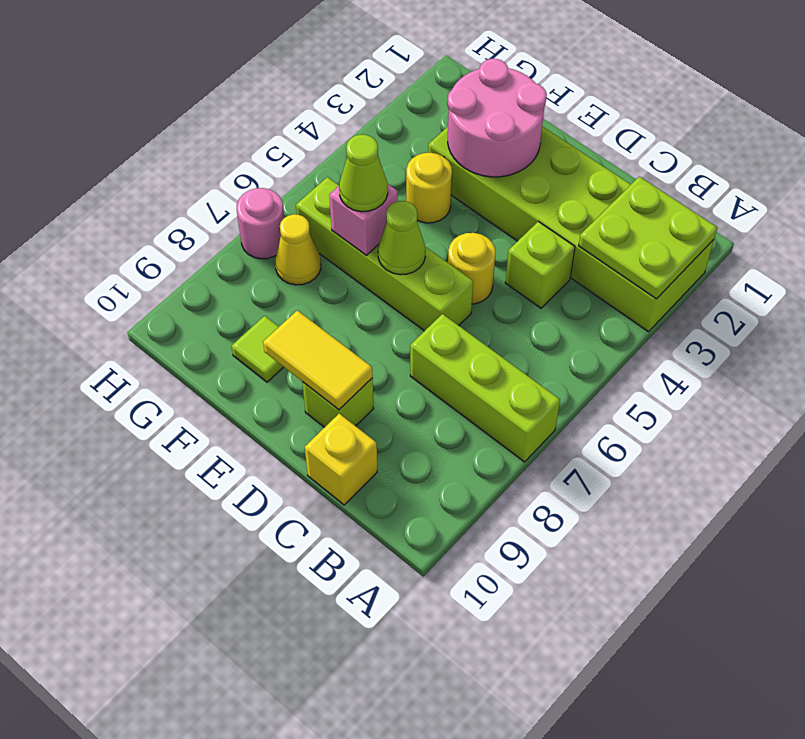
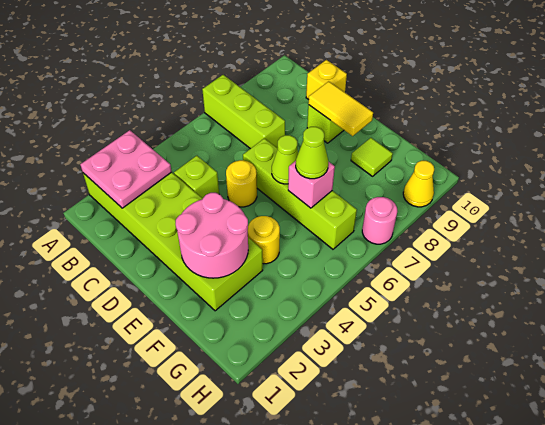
lime plate A2:B3 level 2 -> pink plate A2:B3 level 2
yellow cone G7 level 1 -> yellow cone H9 level 1

